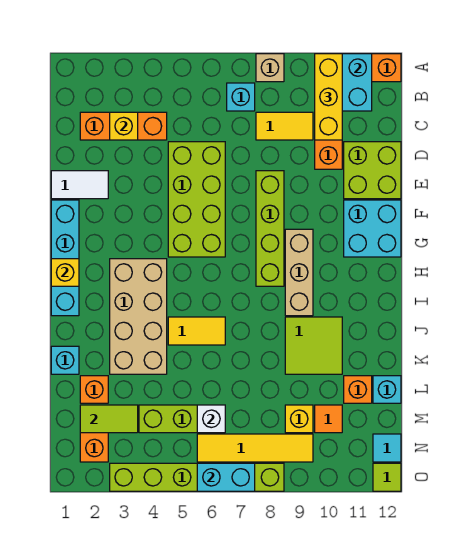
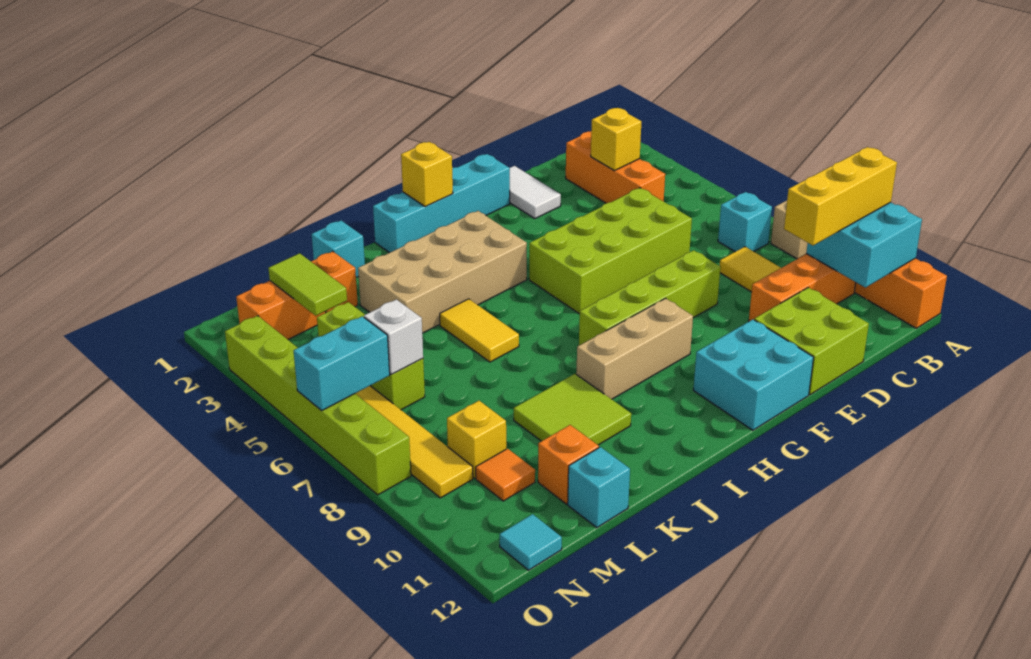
cyan brick O6:O7 level 2 -> cyan brick N6:O6 level 2
lime tile O12 level 1 -> none

